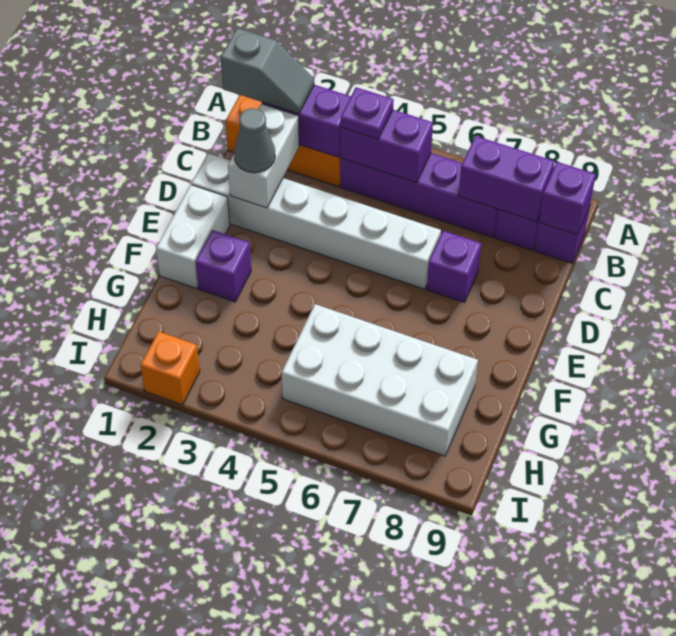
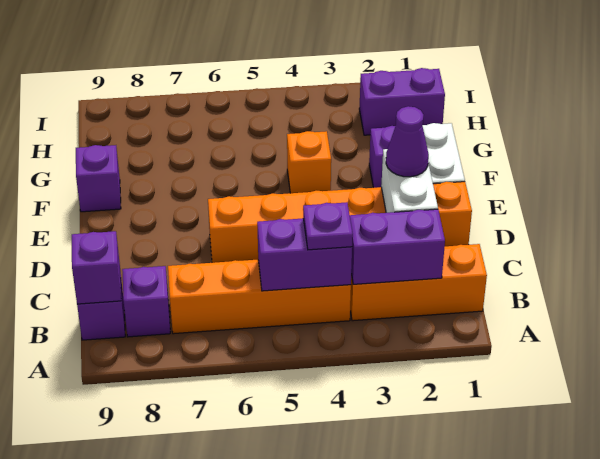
grey slope B1:B2 level 3 top 1 -> none
purple brick B4:B7 level 1 -> orange brick B4:B7 level 1
purple brick B7:B8 level 2 -> purple brick H1:H2 level 1
white brick D1:D6 level 1 -> orange brick D1:D6 level 1
grey cone D2 level 3 -> purple cone D2 level 3
purple brick D7 level 1 -> purple brick F9 level 1
white brick G5:H8 level 1 -> none
orange brick I2 level 1 -> orange brick F4 level 1

